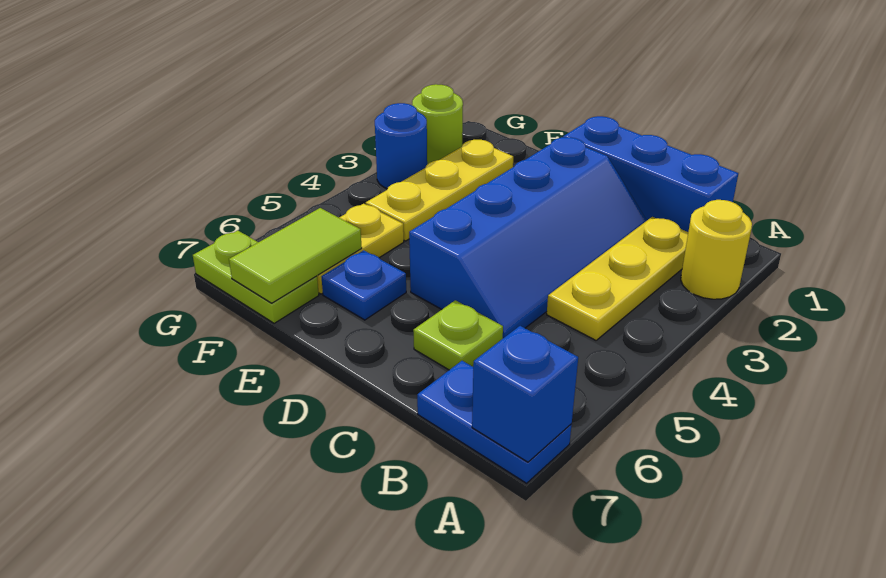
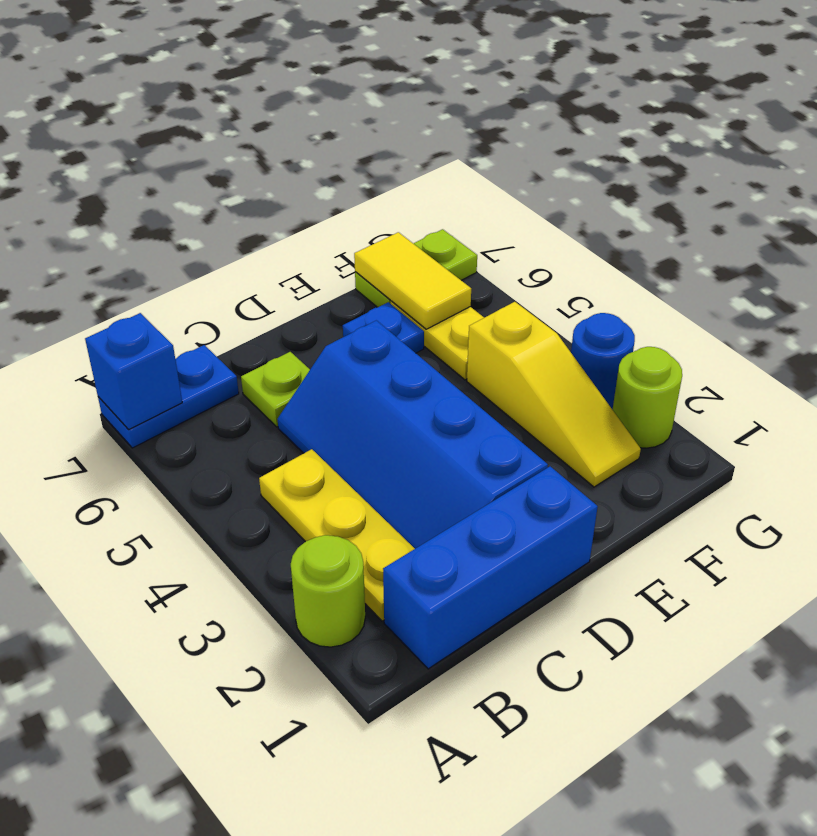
yellow round brick A2 level 1 -> lime round brick A2 level 1
yellow plate F2:F4 level 1 -> yellow slope F2:F4 level 1 top 4
lime tile F6:F7 level 2 -> yellow tile F6:F7 level 2

